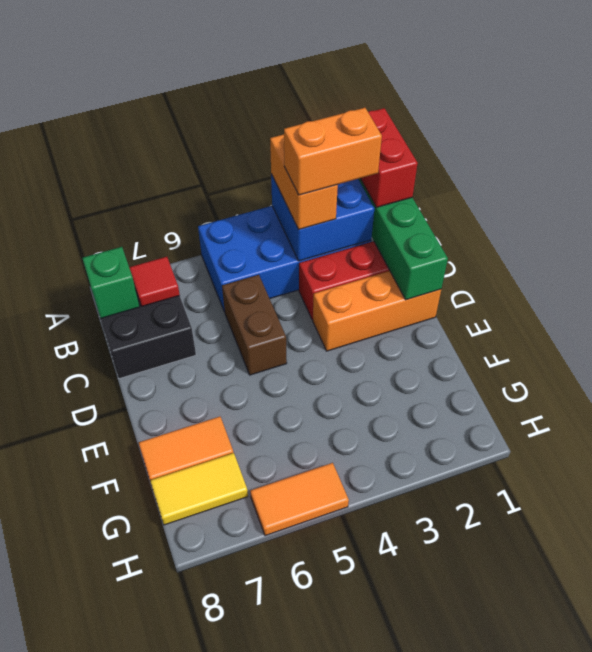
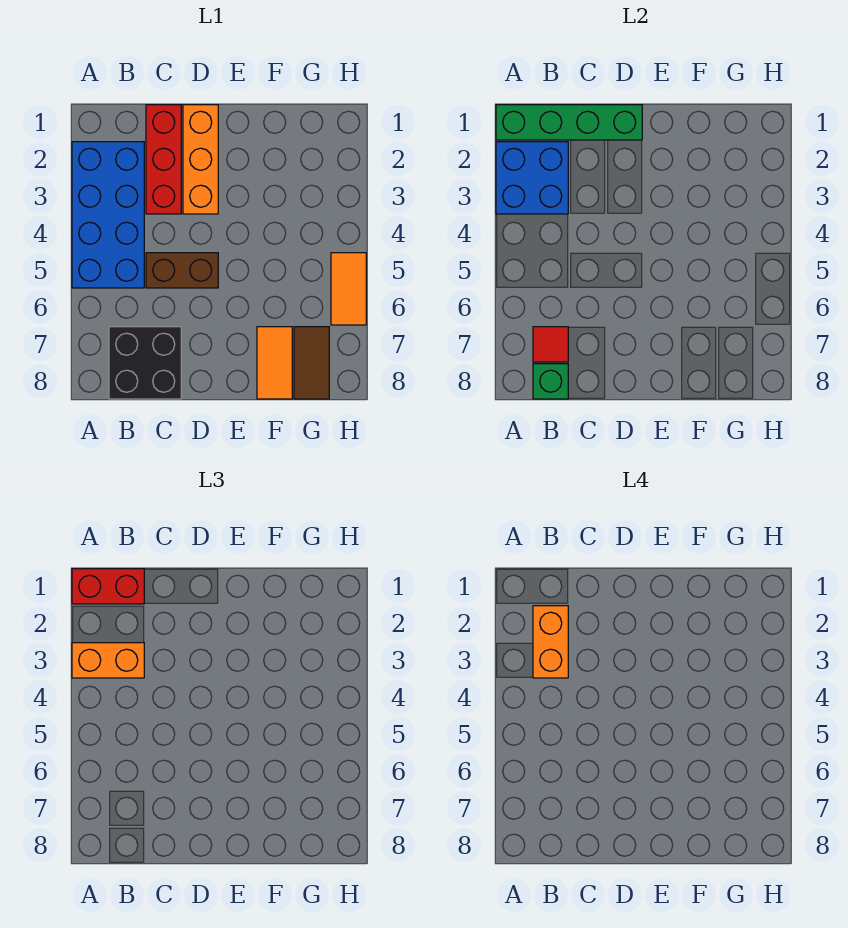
yellow tile G7:G8 level 1 -> brown tile G7:G8 level 1

